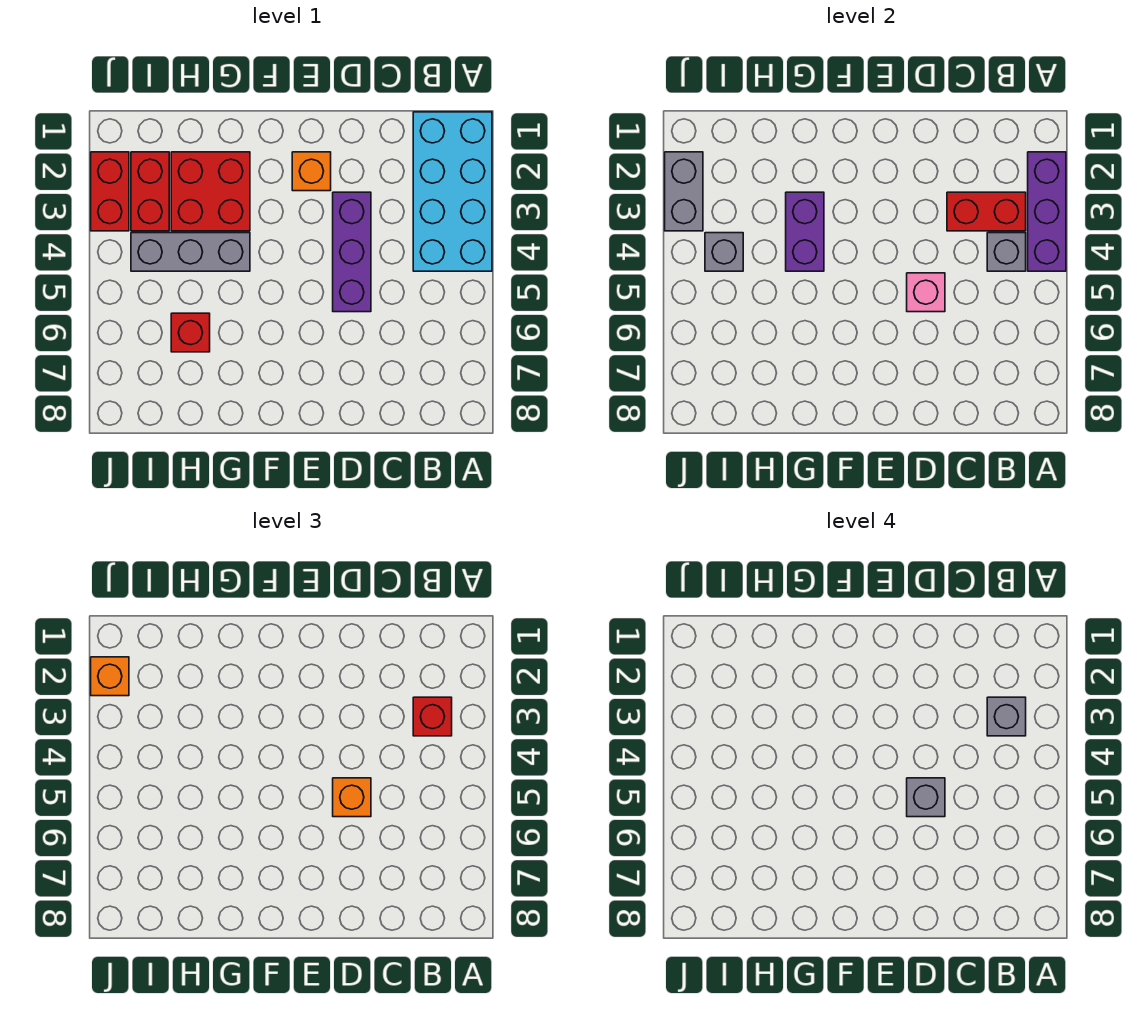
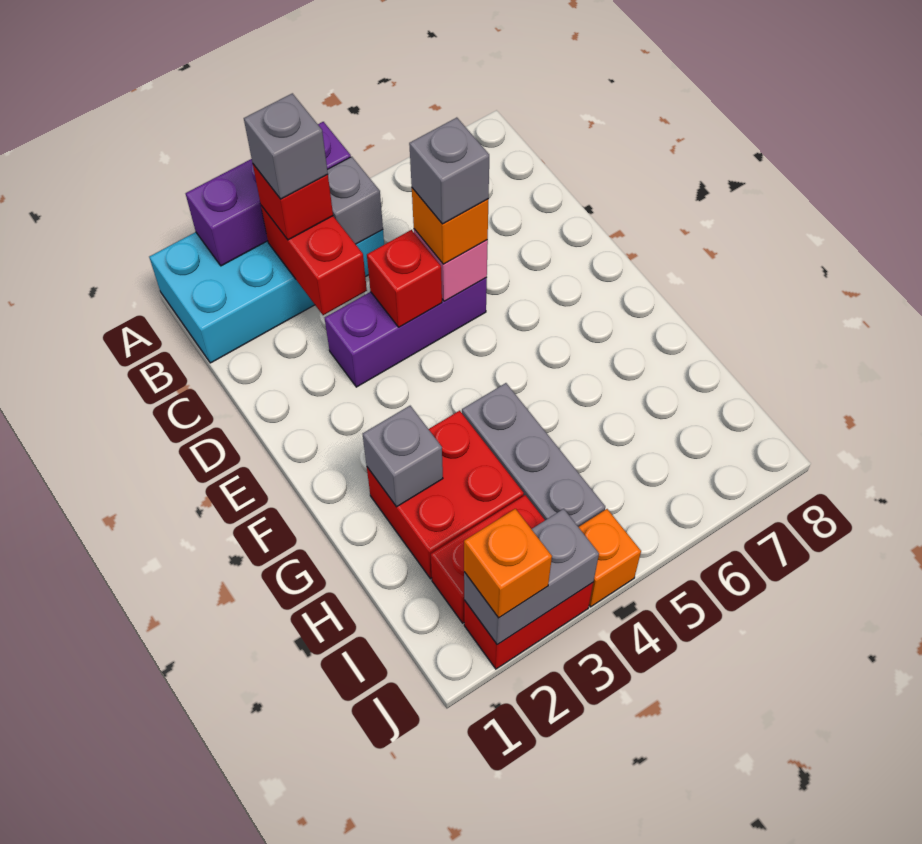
orange brick E2 level 1 -> orange brick J4 level 1
purple brick G3:G4 level 2 -> none
red brick H6 level 1 -> red brick D4 level 2
grey brick I4 level 2 -> grey brick G2 level 2

